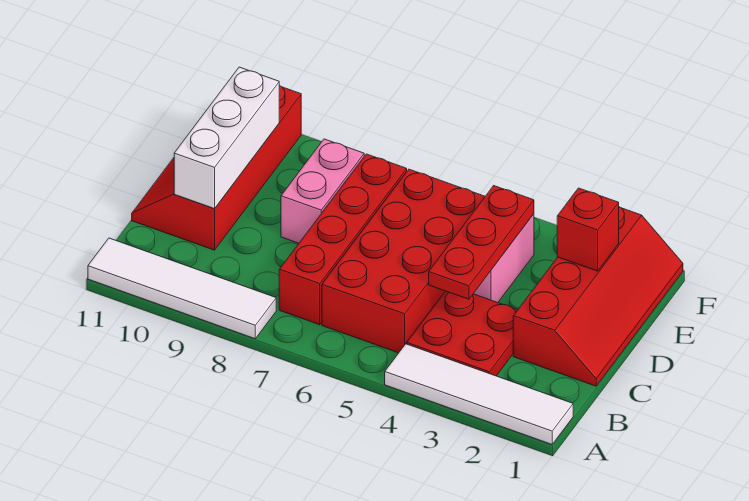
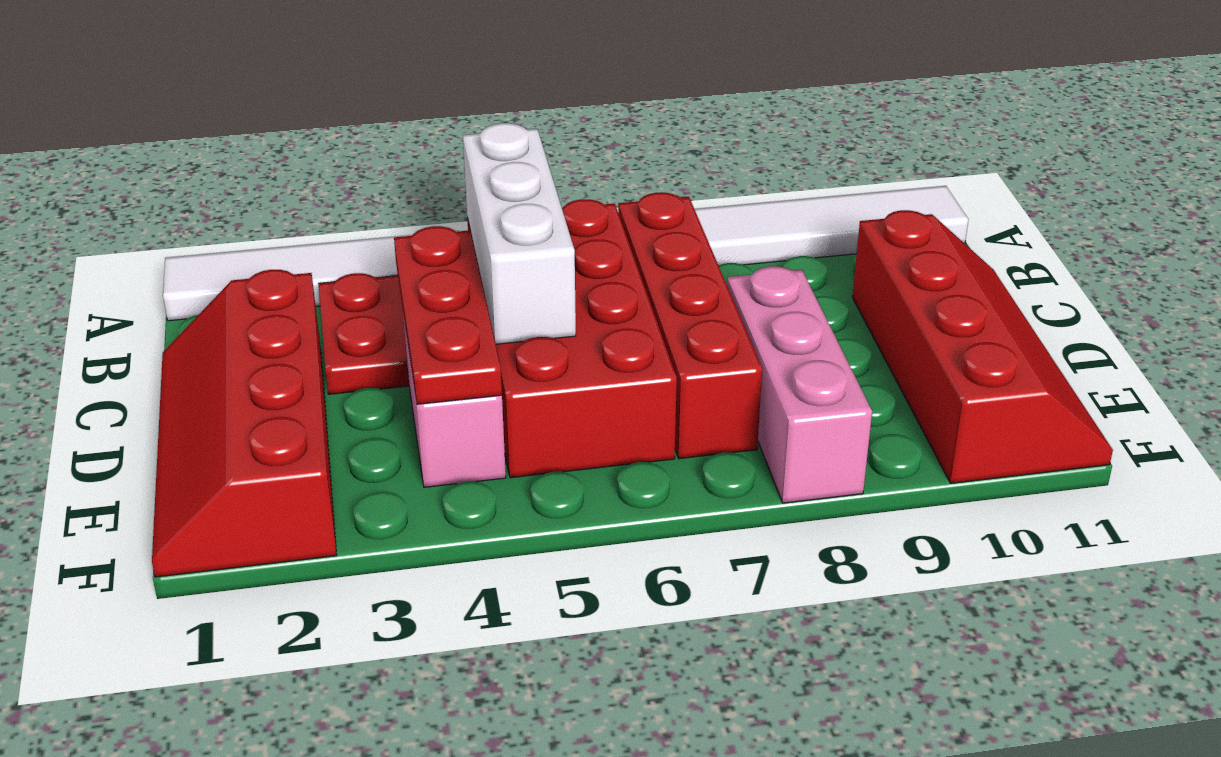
white brick C10:E10 level 2 -> white brick B5:D5 level 2
pink brick D8:E8 level 1 -> pink brick D8:F8 level 1
red brick E2 level 2 -> none

